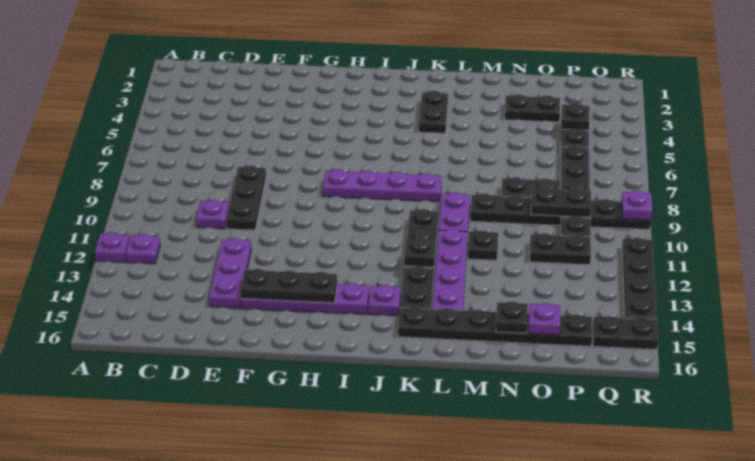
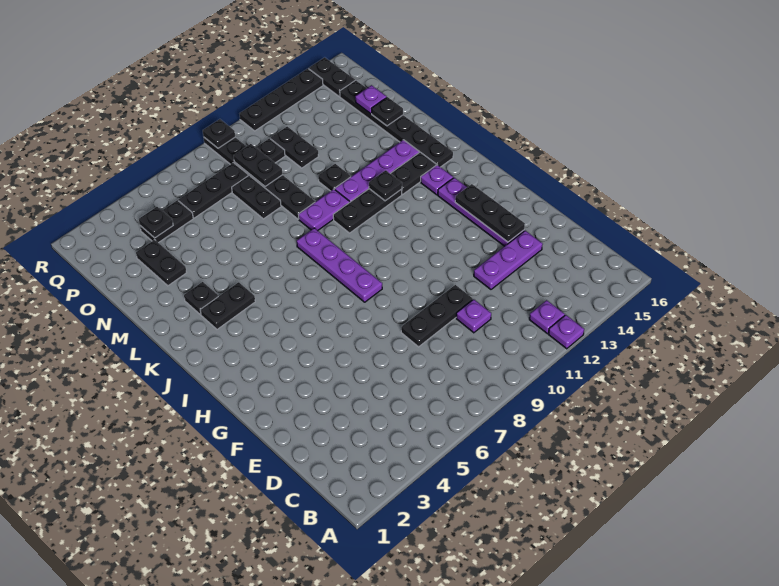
none -> black plate L3 level 1
purple plate R9 level 2 -> black plate R9 level 2

